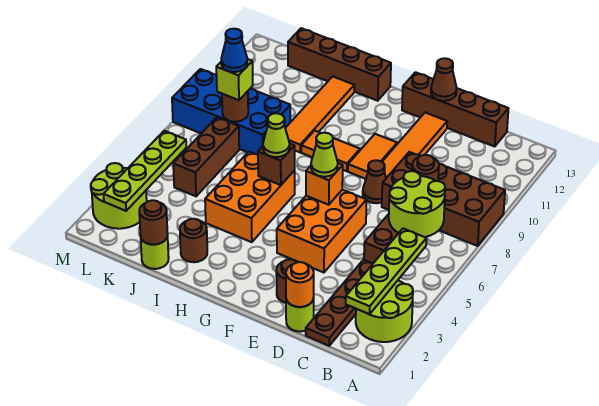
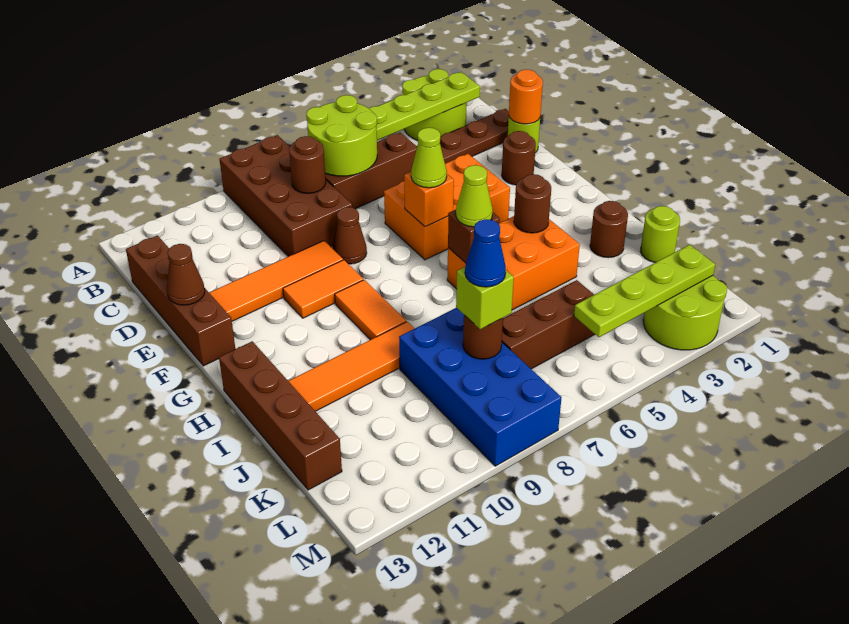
brown round brick J1 level 2 -> brown round brick H4 level 2

